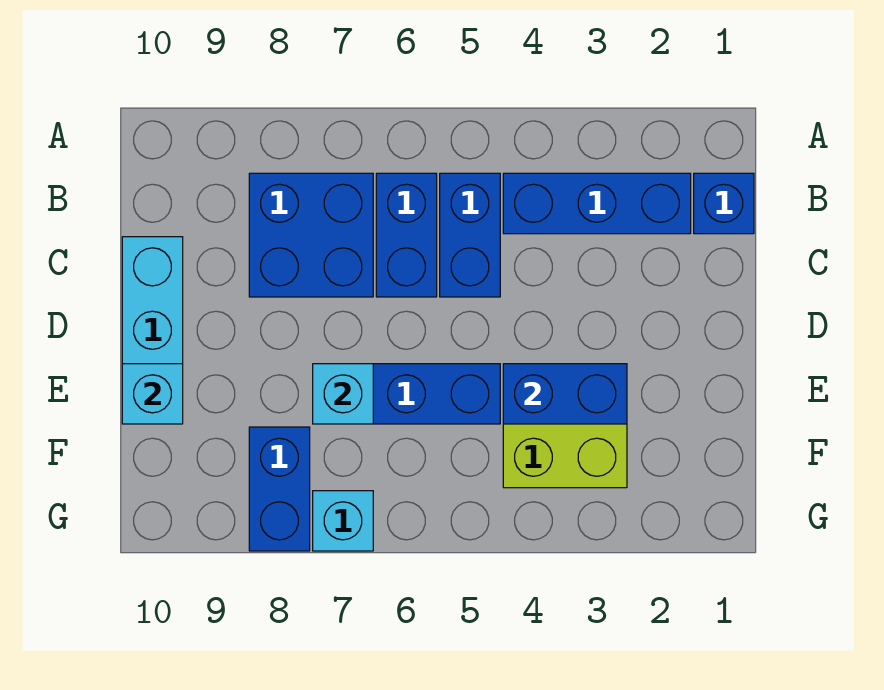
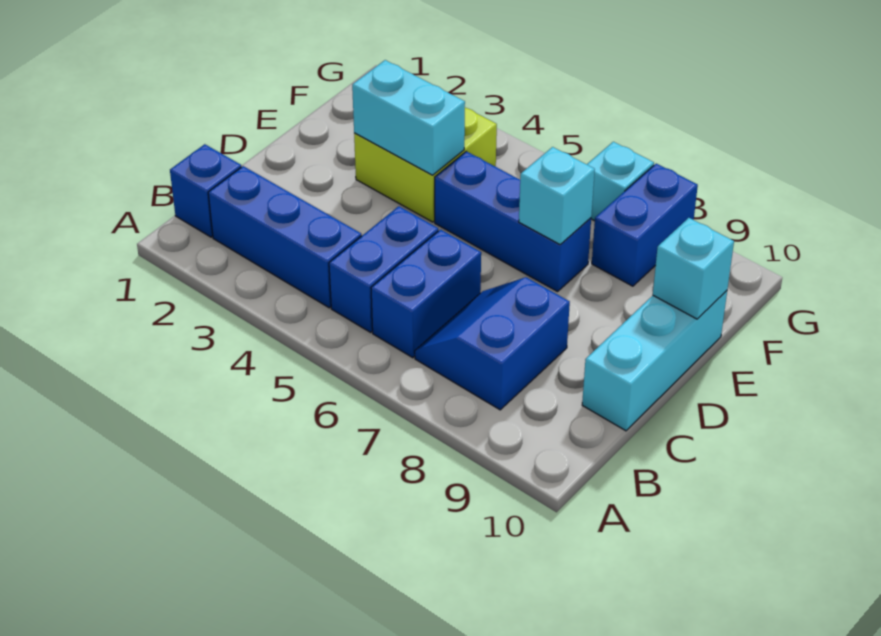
blue brick B7:C8 level 1 -> blue slope B7:C8 level 1 top 8
blue brick E3:E4 level 2 -> cyan brick E3:E4 level 2

